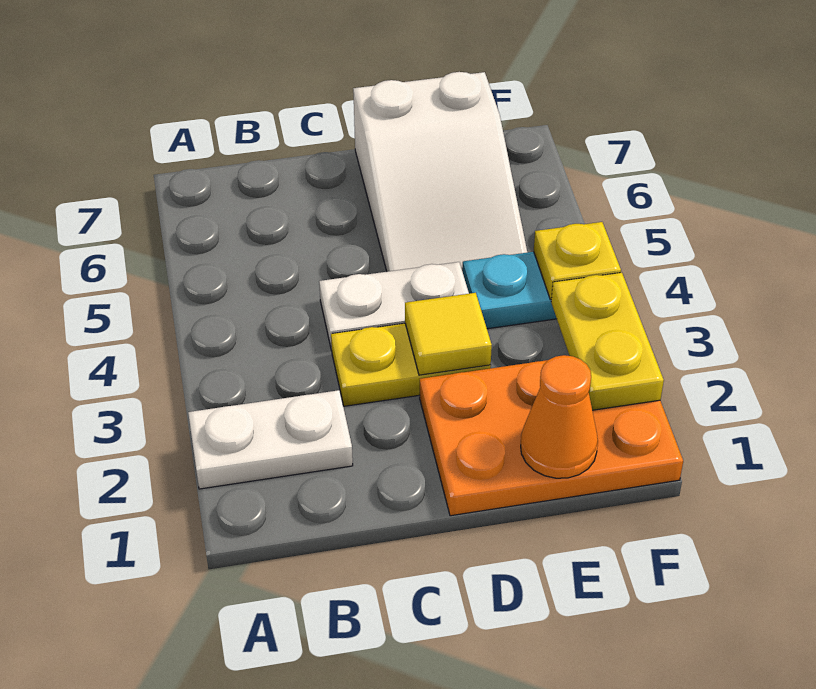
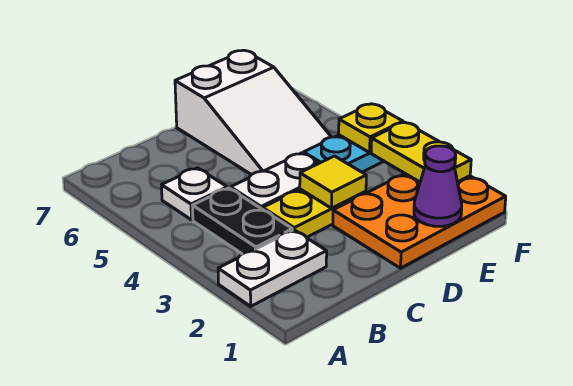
none -> black plate B3:B4 level 1
none -> white plate B5 level 1
orange cone E1 level 2 -> purple cone E1 level 2

